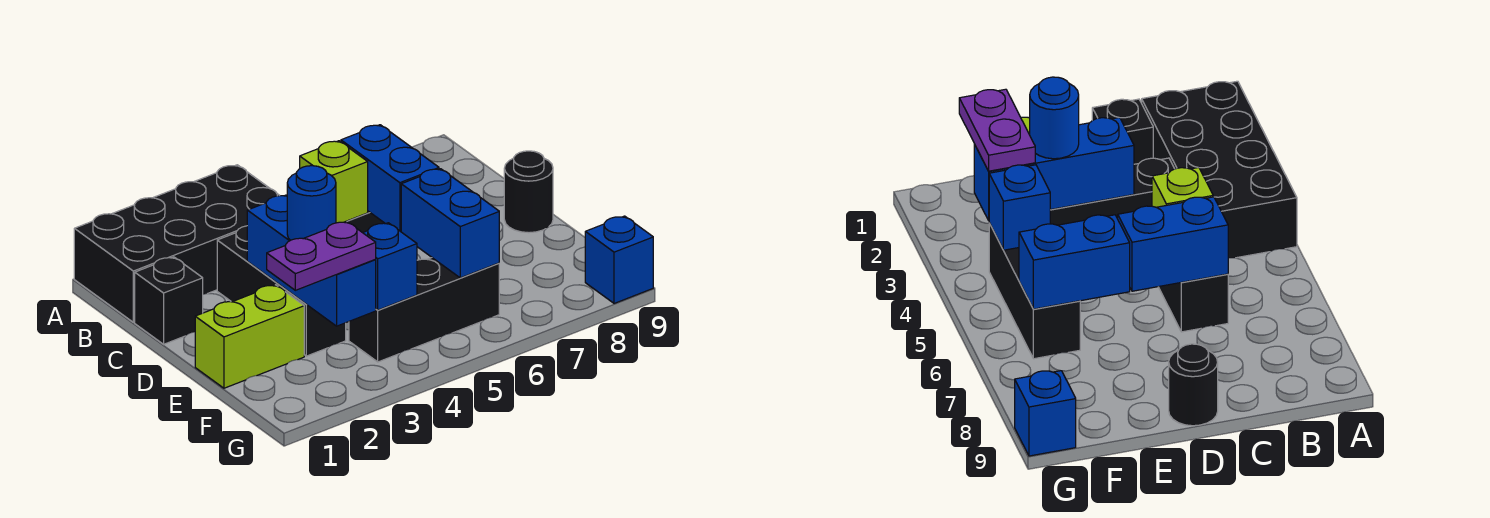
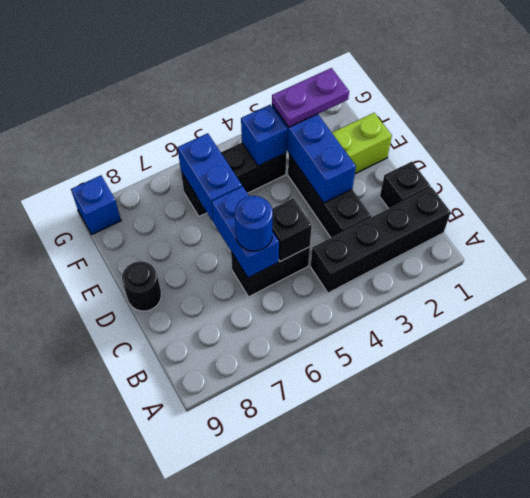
black brick A1:B4 level 1 -> black brick B1:B4 level 1
lime brick C5 level 2 -> black brick C5 level 2
blue round brick E3 level 3 -> blue round brick C6 level 3

